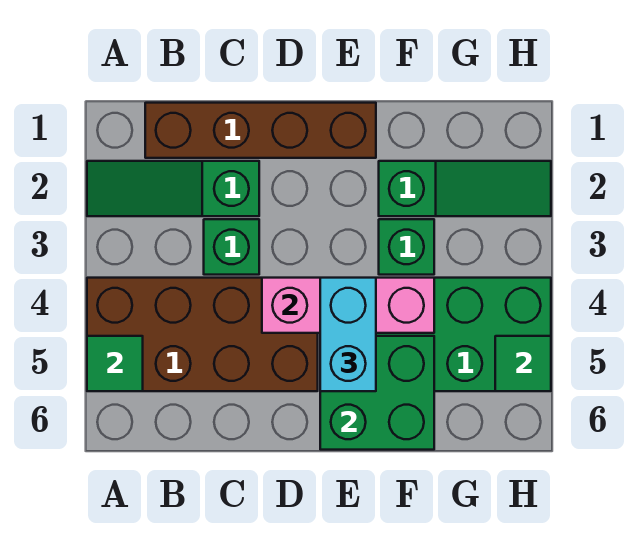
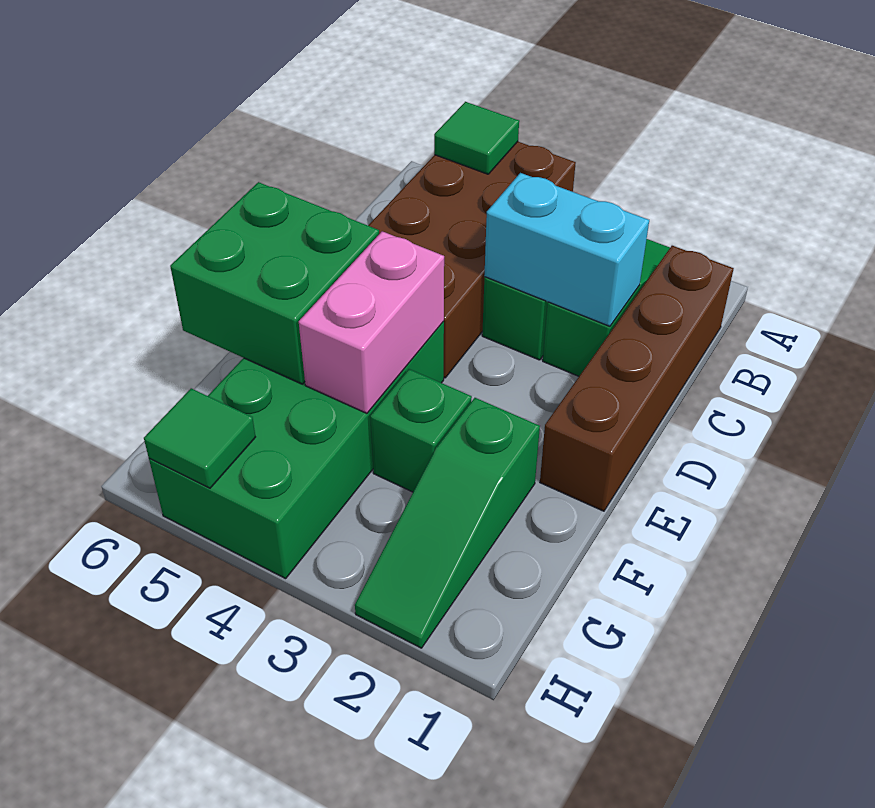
pink brick D4:F4 level 2 -> pink brick E4:F4 level 2
cyan brick E4:E5 level 3 -> cyan brick C2:C3 level 2

